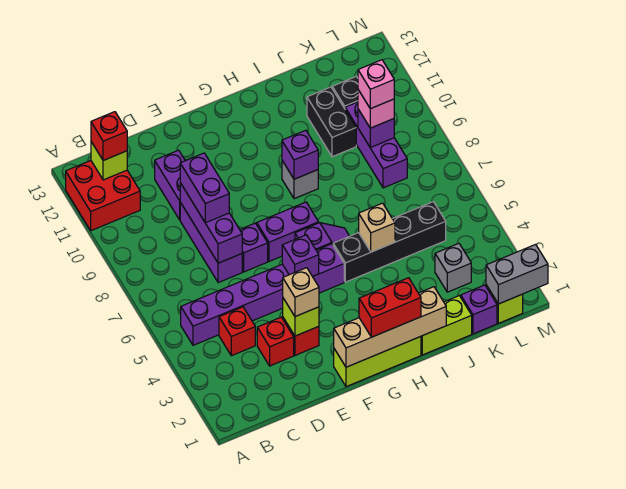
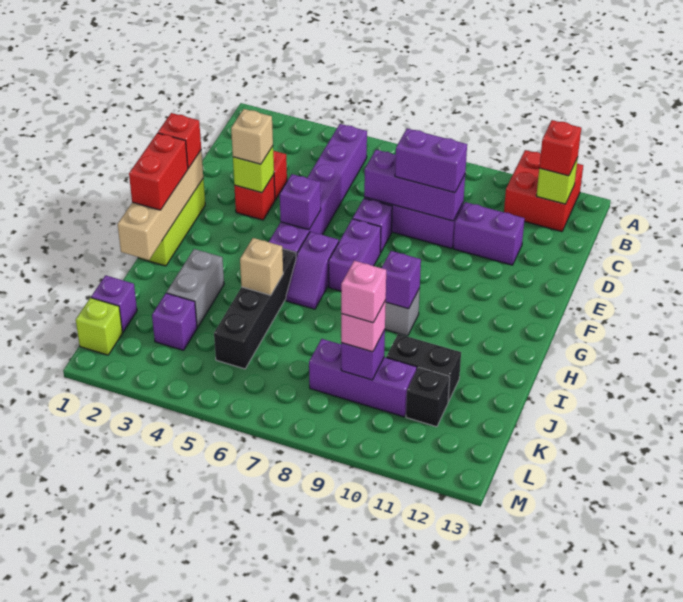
red brick C4 level 1 -> red brick F1 level 3
lime brick I1:J1 level 1 -> none
grey brick K3 level 1 -> purple brick K3 level 1
grey brick L1:M1 level 2 -> grey brick I3:J3 level 1

